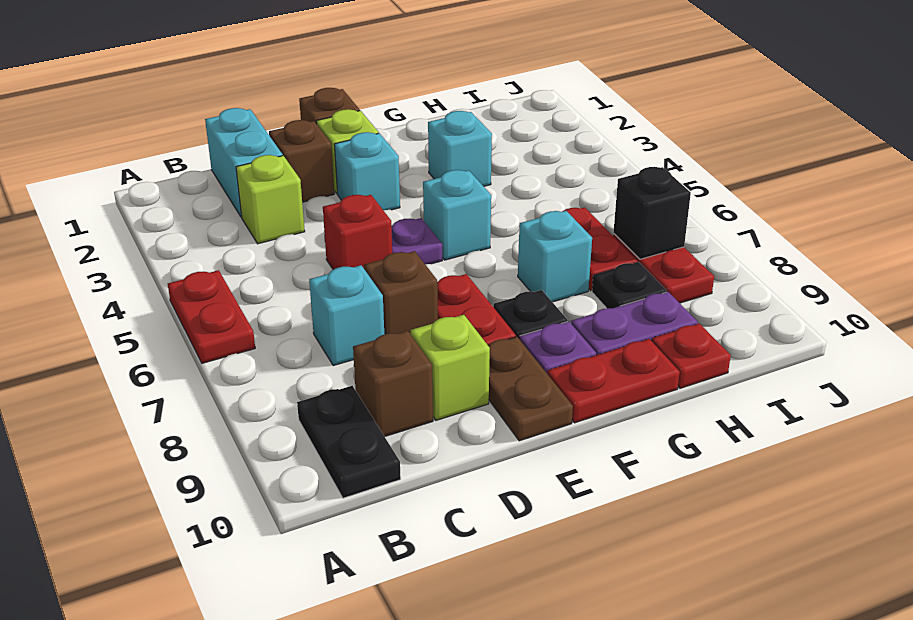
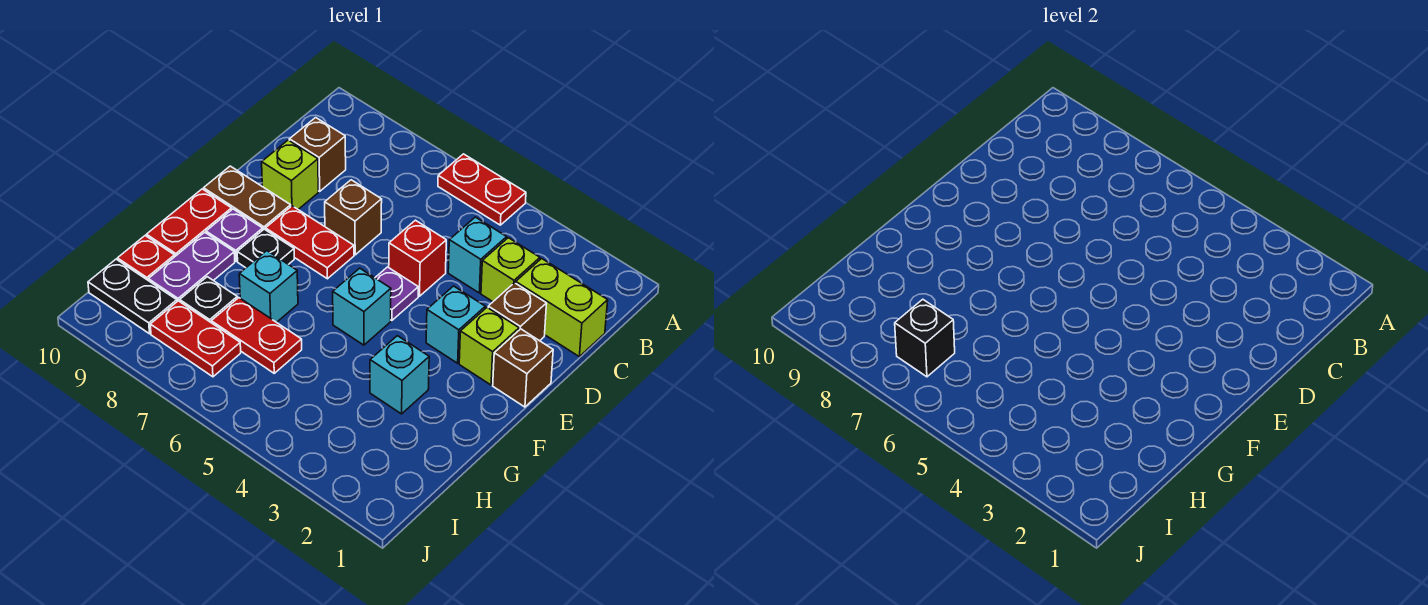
black plate B9:B10 level 1 -> black plate I9:I10 level 1
cyan brick C1:C2 level 1 -> lime brick C1:C2 level 1
cyan brick C7 level 1 -> cyan brick C4 level 1

